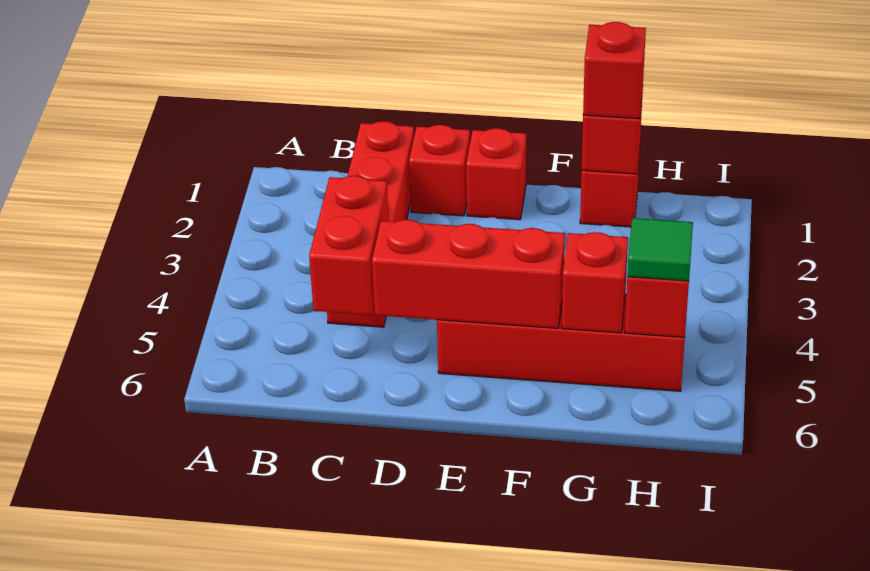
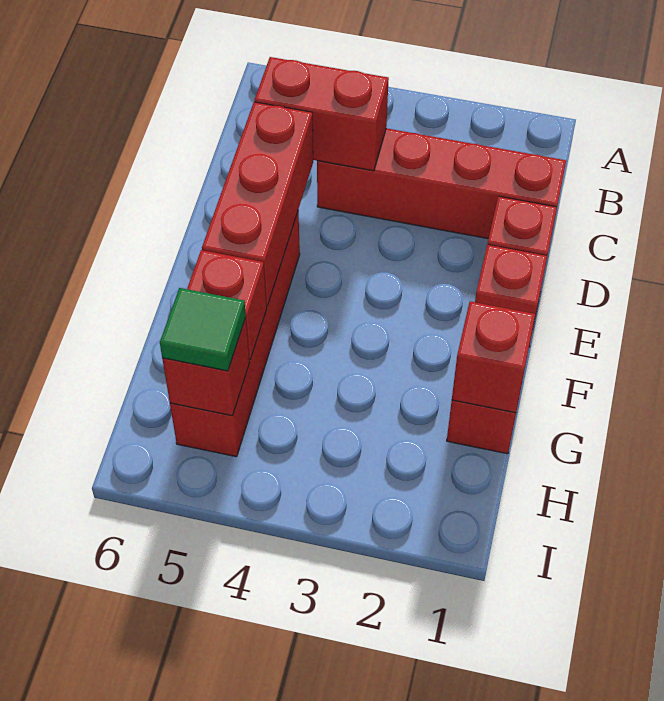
red brick G1 level 3 -> none

